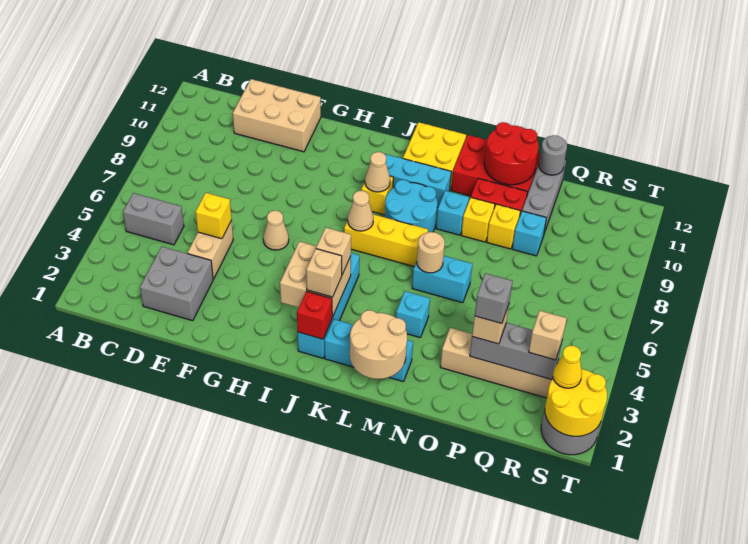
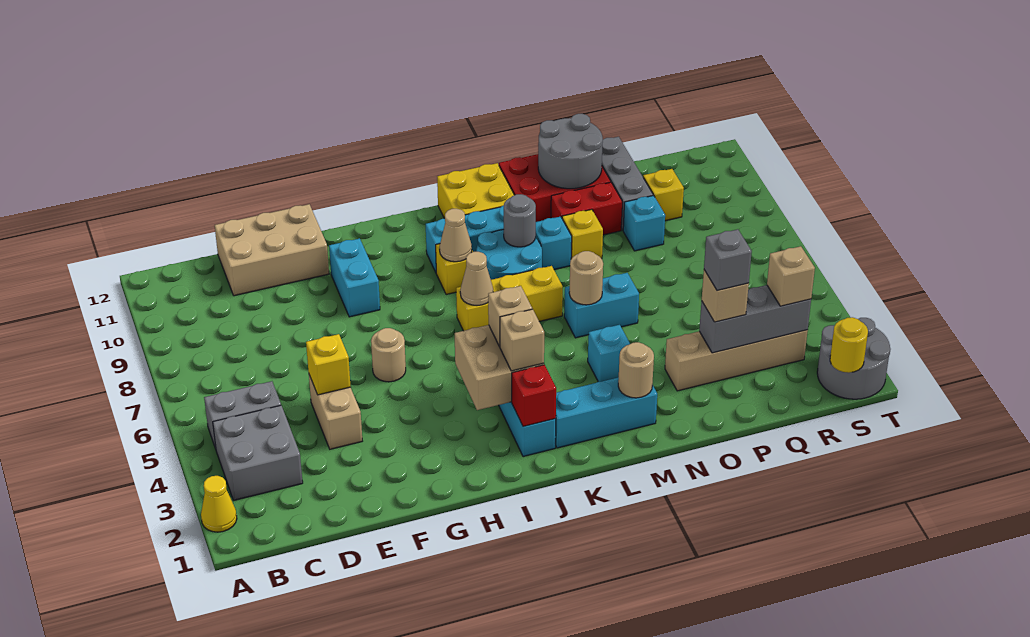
grey brick D2:E3 level 1 -> grey brick B3:C4 level 1
tan cone G6 level 1 -> tan round brick G6 level 1
none -> cyan brick G9:G10 level 1
tan round brick L1:M2 level 2 -> tan round brick M2 level 2
red round brick N11:O12 level 2 -> grey round brick N11:O12 level 2
yellow brick O9 level 1 -> yellow brick Q10 level 1
grey round brick P12 level 2 -> grey round brick L9 level 2
yellow round brick S1:T2 level 2 -> yellow round brick S1 level 2
yellow cone S2 level 3 -> yellow cone A2 level 1

